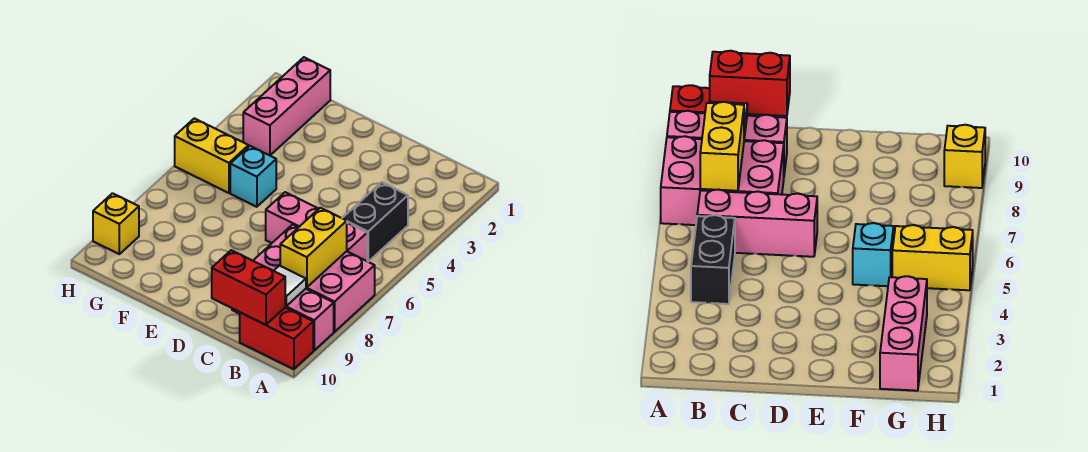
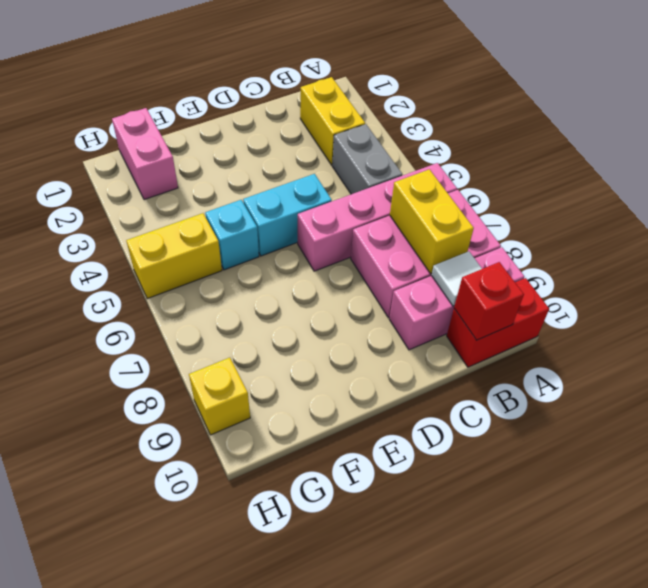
none -> yellow brick B2:B3 level 1
black brick B4:B5 level 1 -> grey brick B4:B5 level 1
pink brick B6:D6 level 1 -> pink brick A6:D6 level 1
red brick B10:C10 level 2 -> red brick B10 level 2
none -> cyan brick D5:E5 level 1
pink brick G1:G3 level 1 -> pink brick G1:G2 level 1

